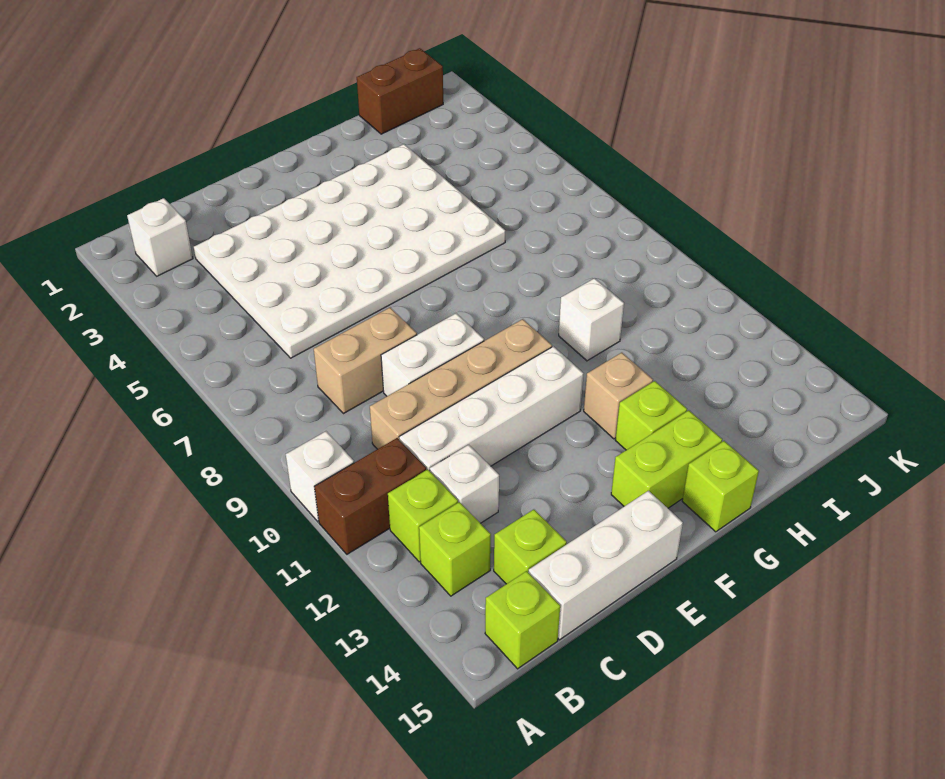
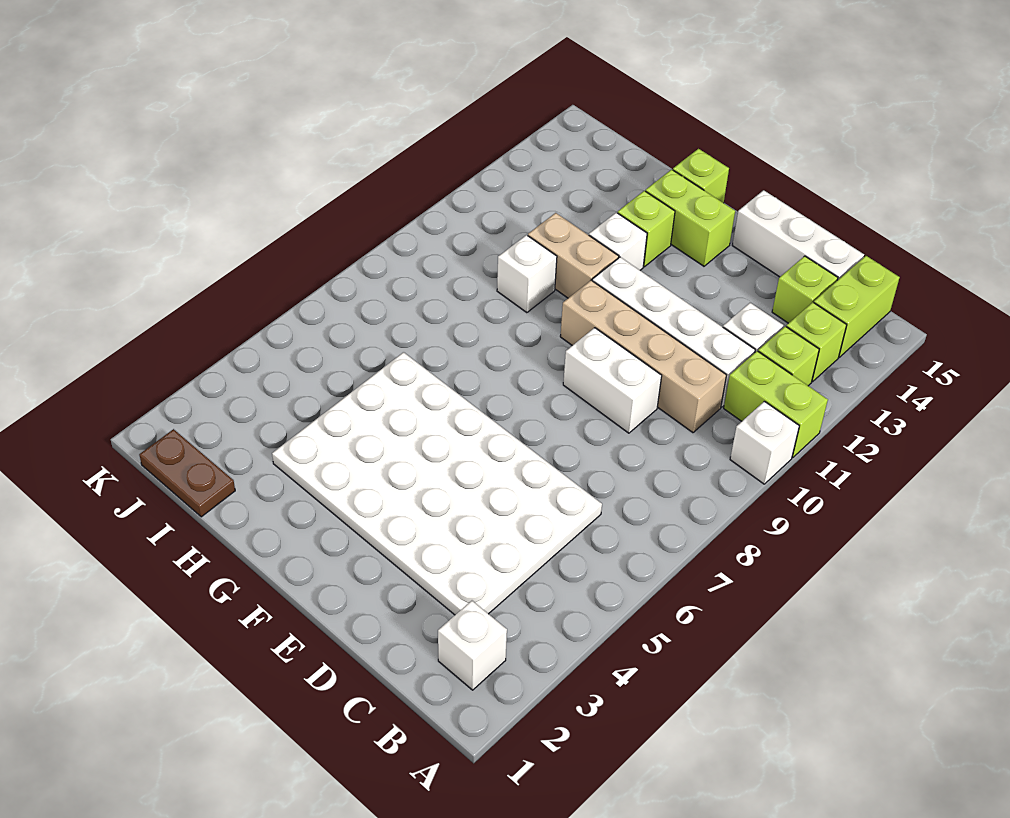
brown brick A11:B11 level 1 -> lime brick A11:B11 level 1
lime brick B15 level 1 -> lime brick B14:B15 level 1
tan brick C8:D8 level 1 -> tan brick G11:H11 level 1
tan brick G12 level 1 -> white brick G12 level 1
brown brick I1:J1 level 1 -> brown plate I1:J1 level 1

